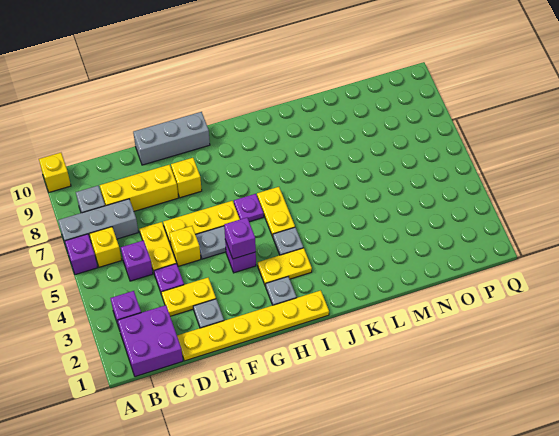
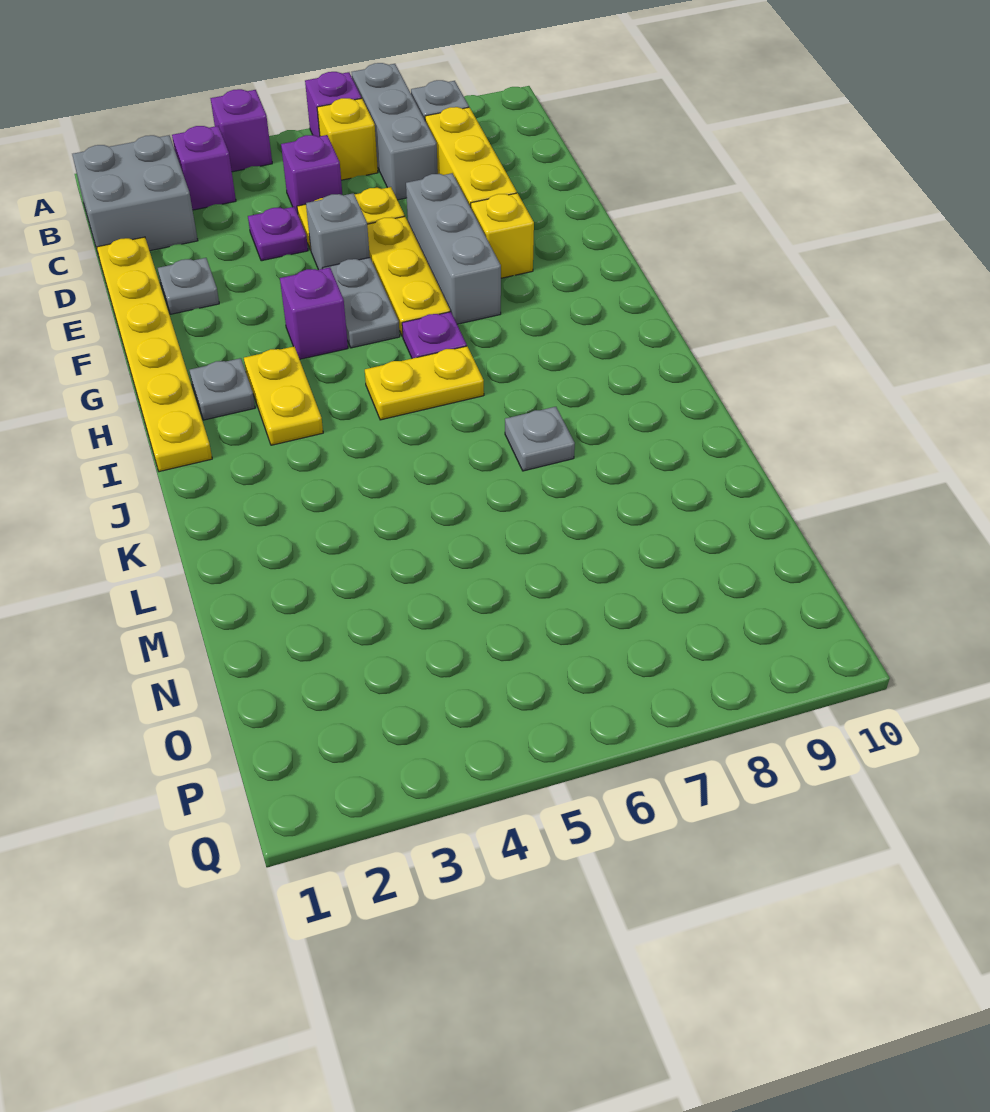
yellow brick A10 level 1 -> none
purple brick B1:C2 level 1 -> grey brick B1:C2 level 1
yellow plate D3:E3 level 1 -> none
yellow brick E5 level 1 -> grey brick E5 level 1
grey brick E10:G10 level 1 -> grey brick E7:G7 level 1
purple brick G4 level 2 -> purple brick A4 level 1
grey plate I4 level 1 -> grey plate K7 level 1

